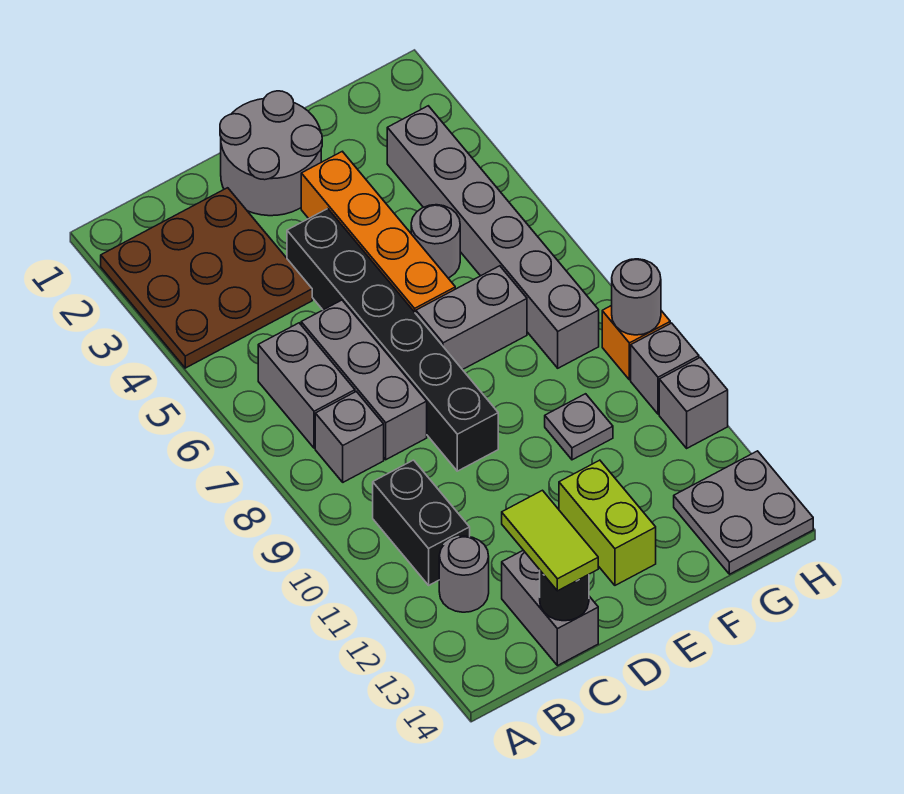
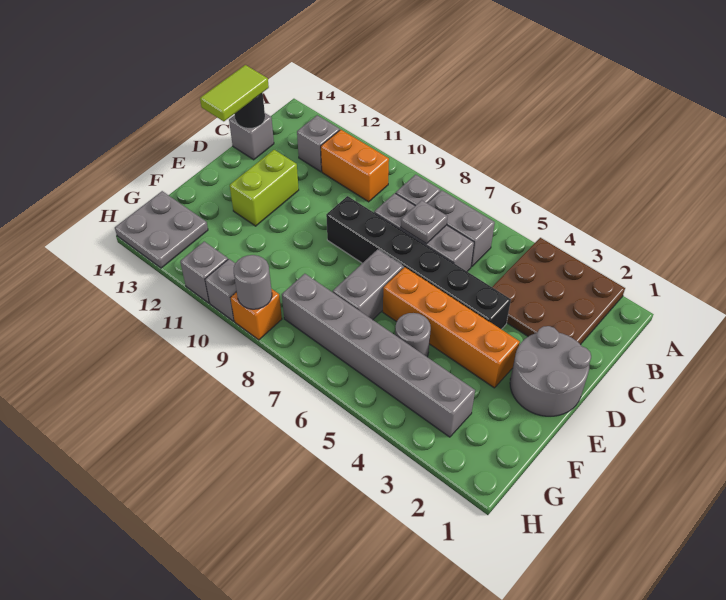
black brick B10:B11 level 1 -> orange brick B10:B11 level 1
grey round brick B12 level 1 -> grey brick B12 level 1
grey brick C13:C14 level 1 -> grey brick C14 level 1
lime tile C13:C14 level 3 -> lime tile C14:D14 level 3
lime brick E12:E13 level 1 -> lime brick D12:E12 level 1
grey plate F10 level 1 -> grey plate C7 level 2

